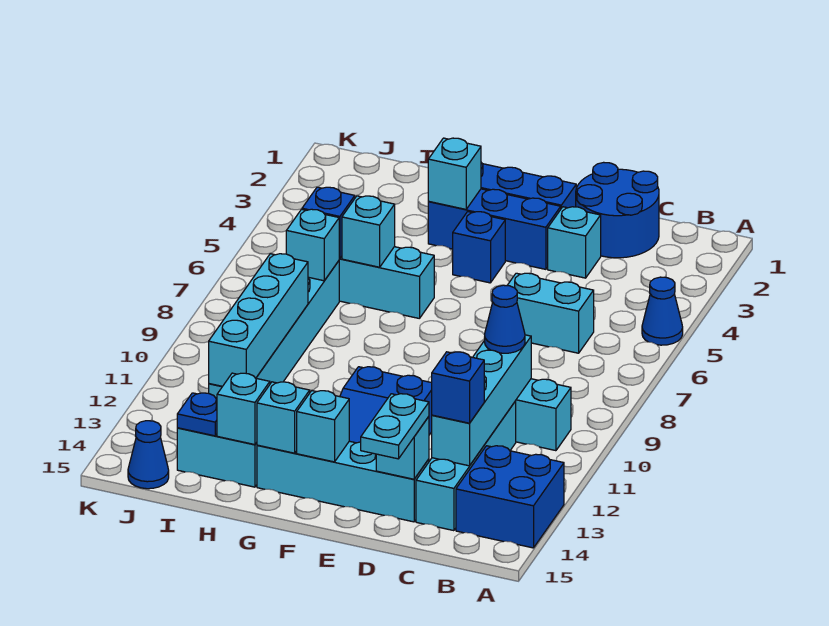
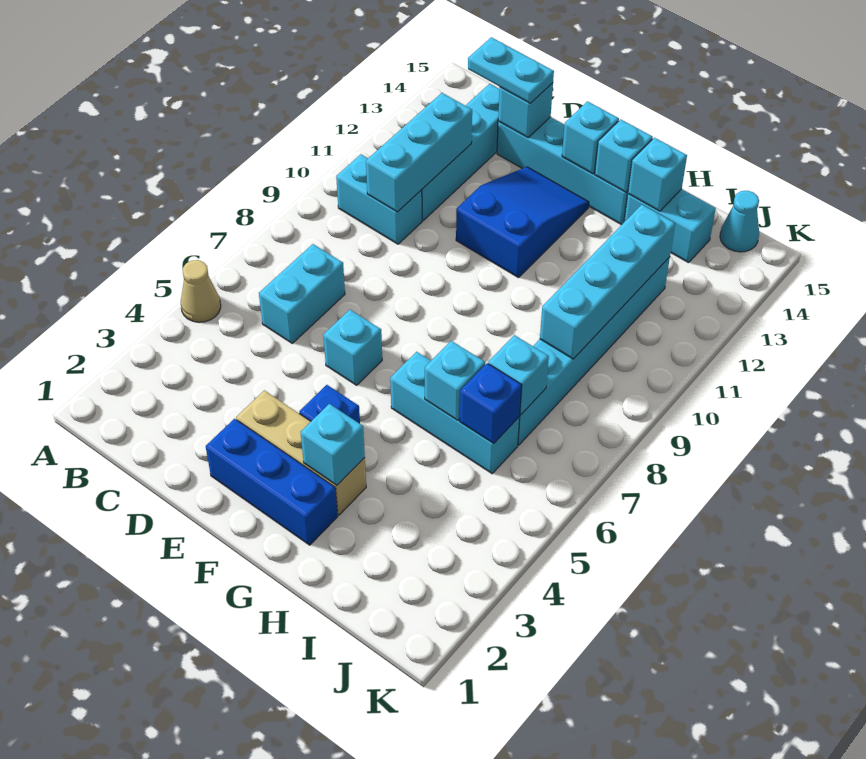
blue cone A5 level 1 -> tan cone A5 level 1
blue brick A13:B14 level 1 -> none
blue round brick C1:D2 level 1 -> none
cyan brick C6:D6 level 1 -> cyan brick C6:C7 level 1
cyan brick C10:C13 level 2 -> cyan brick C10:C12 level 2
blue cone C10 level 3 -> none
blue brick C13 level 3 -> none
cyan brick D3 level 1 -> cyan brick E6 level 1
cyan plate D14:D15 level 3 -> cyan plate C14:D14 level 3
blue brick E3:G3 level 1 -> tan brick E3:G3 level 1
blue plate I14 level 2 -> none
blue cone J15 level 1 -> cyan cone J15 level 1

